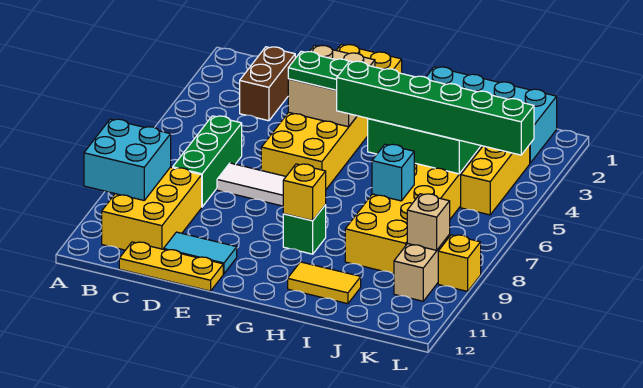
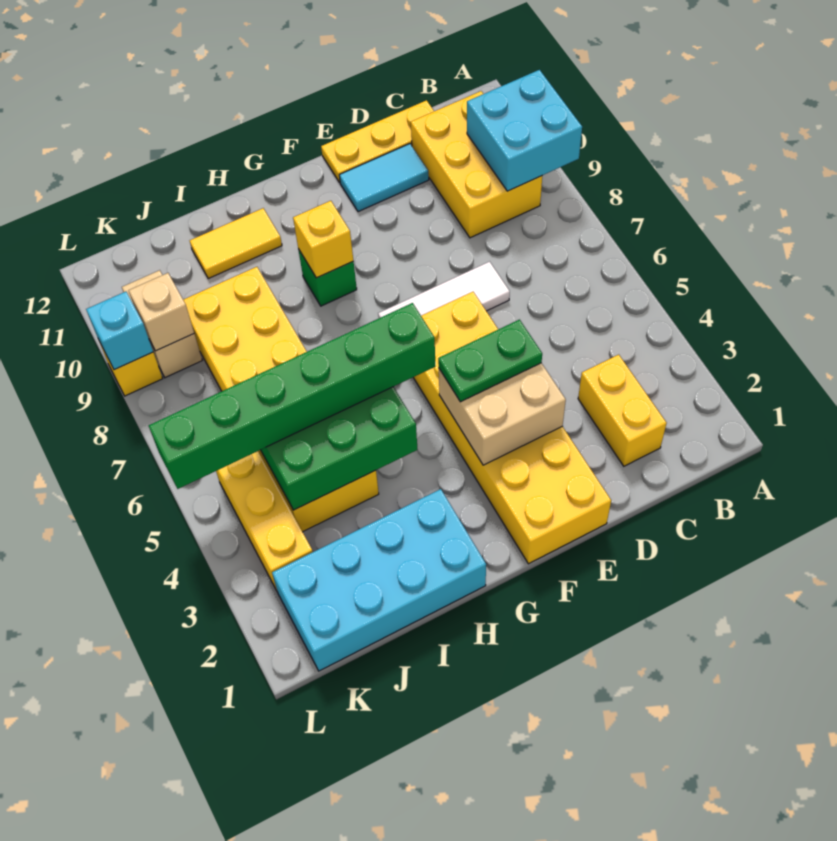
brown brick C2:C3 level 1 -> yellow brick C2:C3 level 1
green brick C6:C8 level 1 -> none
cyan brick I7 level 2 -> cyan brick L9 level 2

